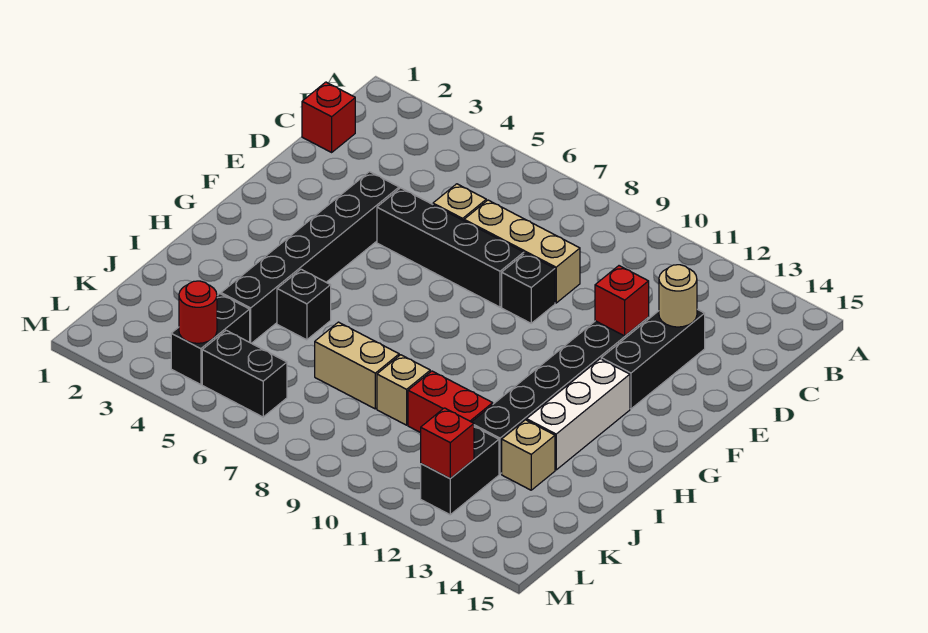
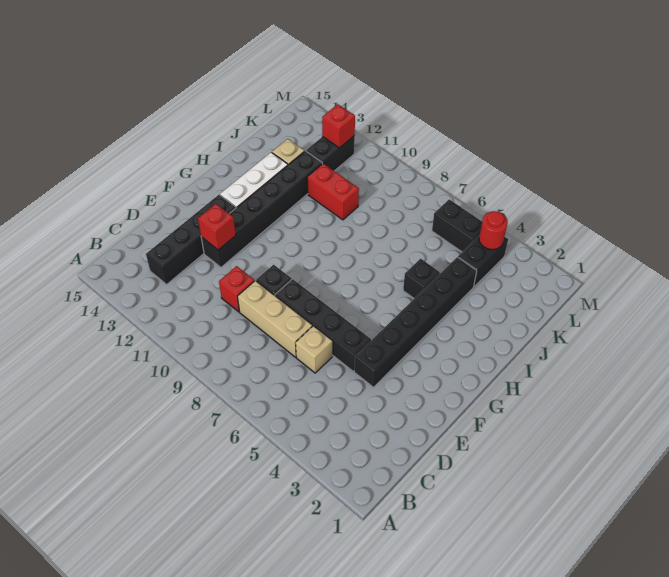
red brick C1 level 1 -> red brick D10 level 1
black brick D13:F13 level 1 -> black brick C13:F13 level 1
tan round brick D13 level 2 -> none
tan brick J7:J8 level 1 -> none
tan brick J9 level 1 -> none

